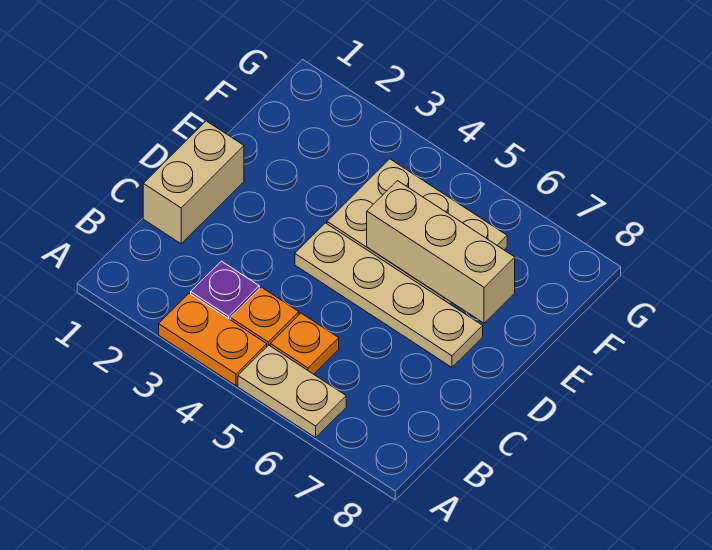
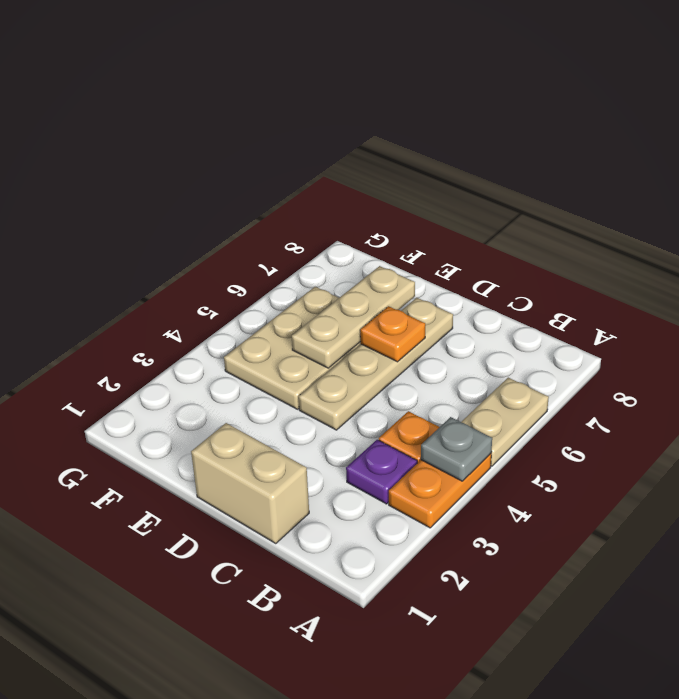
none -> grey plate A4 level 2
orange plate B5 level 1 -> orange plate D6 level 2
tan brick E5:E7 level 2 -> tan plate E5:E7 level 2

